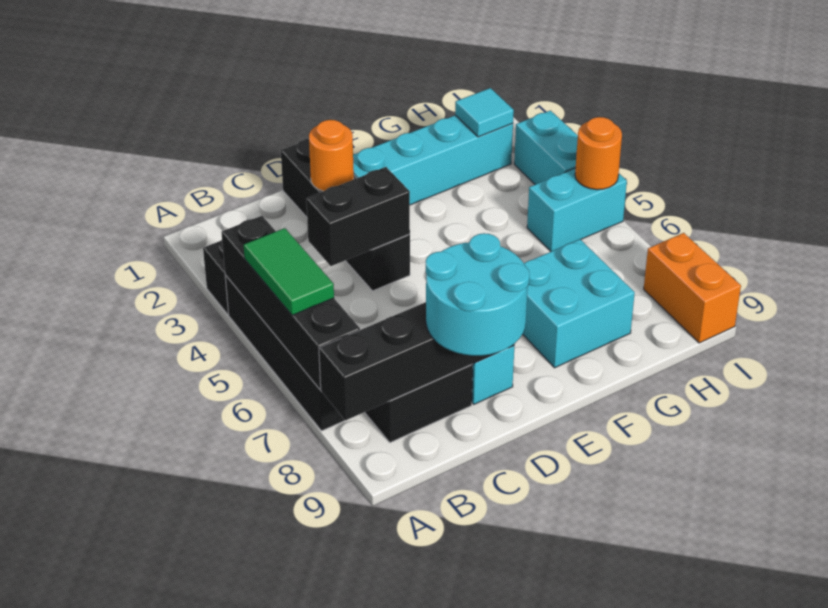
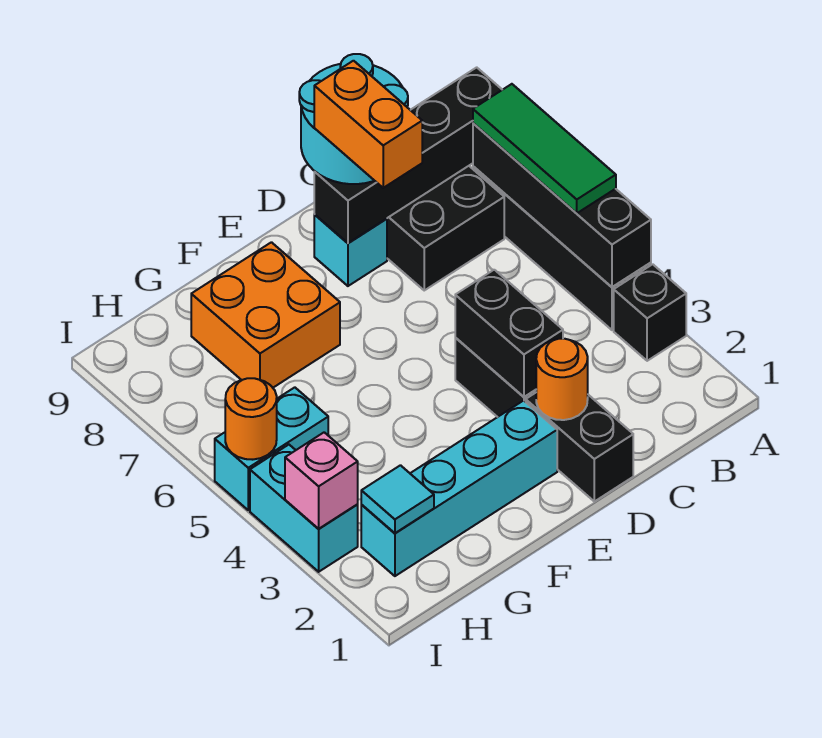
green tile A5:A6 level 3 -> green tile A5:A7 level 3
black brick C4:D4 level 2 -> black brick D3:D4 level 2
cyan brick F7:G8 level 1 -> orange brick F7:G8 level 1
none -> pink brick I3 level 2
orange brick I8:I9 level 1 -> orange brick D7:D8 level 4

